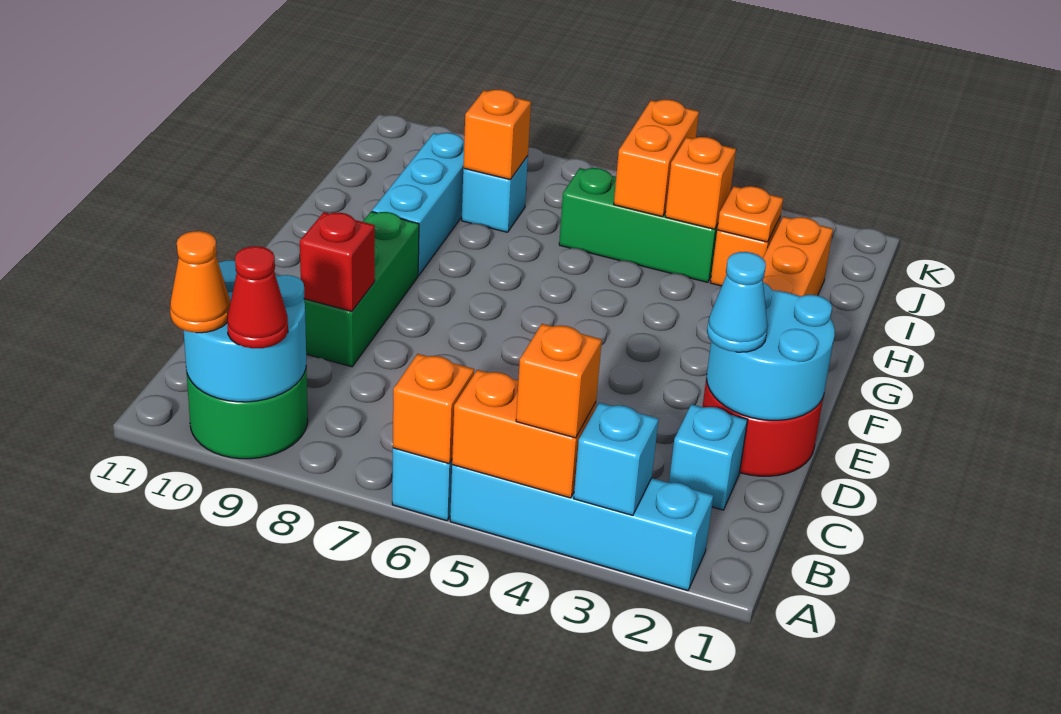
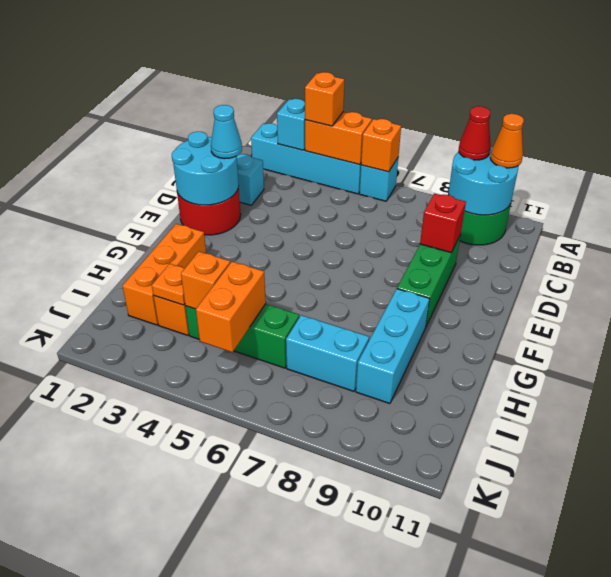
cyan brick I8 level 1 -> cyan brick I7:I8 level 1
orange brick I8 level 2 -> none

